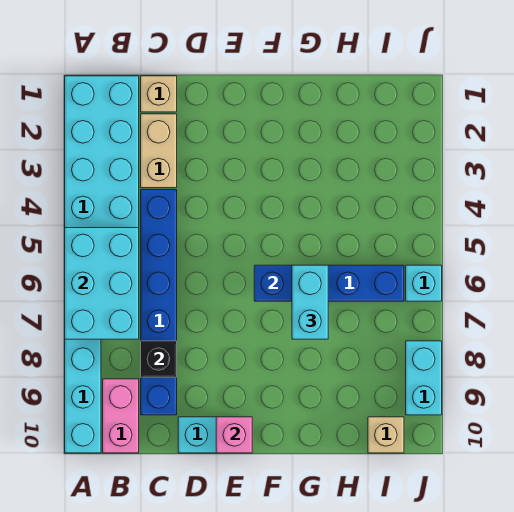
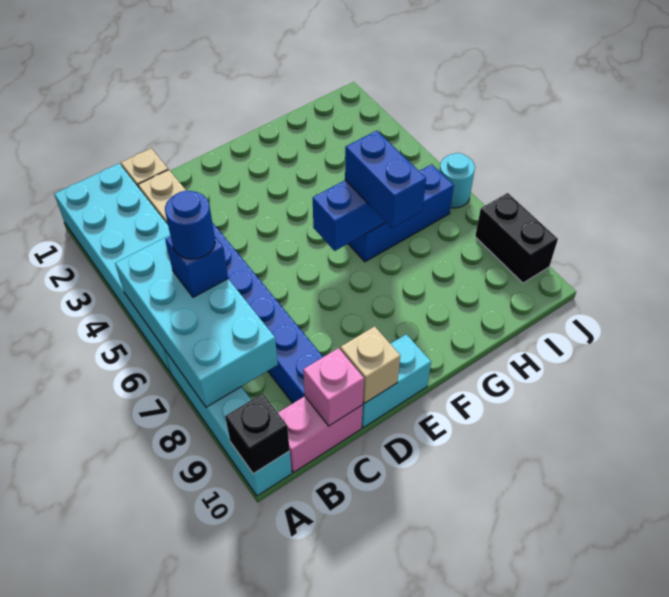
cyan brick A5:B7 level 2 -> cyan brick A5:B8 level 2
none -> blue brick B6 level 3
none -> blue round brick B6 level 4
pink brick B9:B10 level 1 -> pink brick B10:C10 level 1
black brick C8 level 2 -> black brick A10 level 2
pink brick E10 level 2 -> pink brick C10 level 2
cyan brick G6:G7 level 3 -> blue brick G6:G7 level 3
tan brick I10 level 1 -> tan brick D10 level 2
cyan brick J6 level 1 -> cyan round brick J6 level 1
cyan brick J8:J9 level 1 -> black brick J8:J9 level 1

